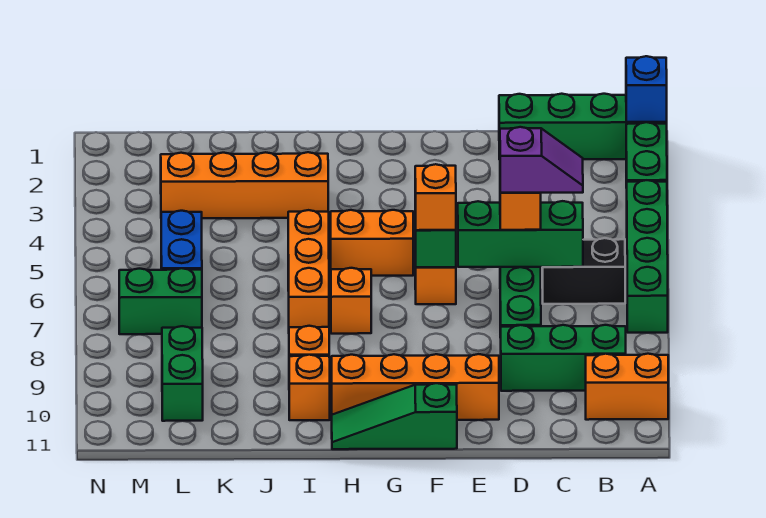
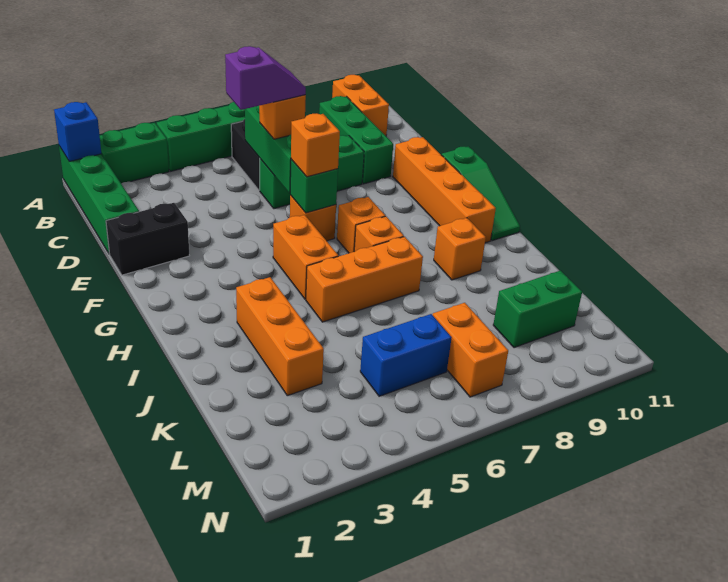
purple slope C6:D6 level 4 top D -> purple slope D5:D6 level 4 top 5
none -> black brick E1:E2 level 1
orange brick I3:L3 level 1 -> orange brick I3:K3 level 1
orange brick I10 level 1 -> orange brick G7 level 1
green brick L7:M7 level 1 -> orange brick L7:M7 level 1

